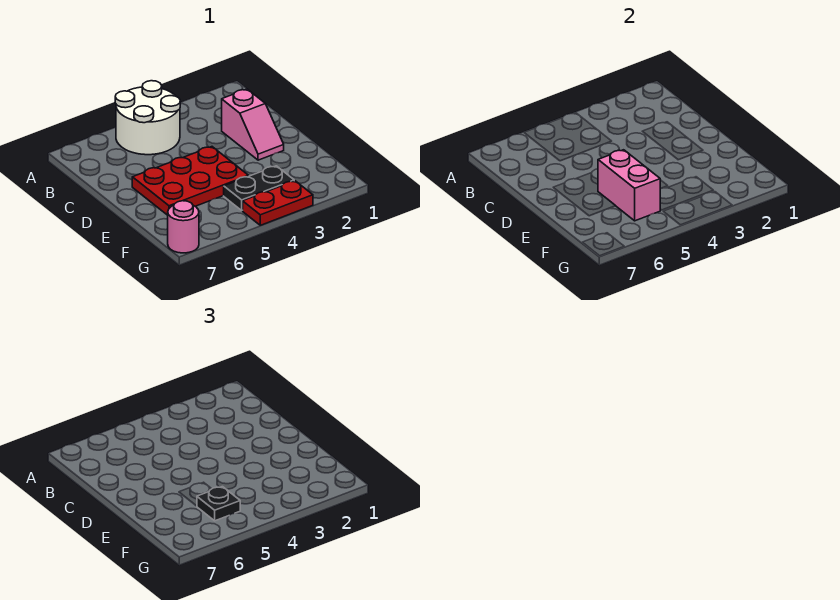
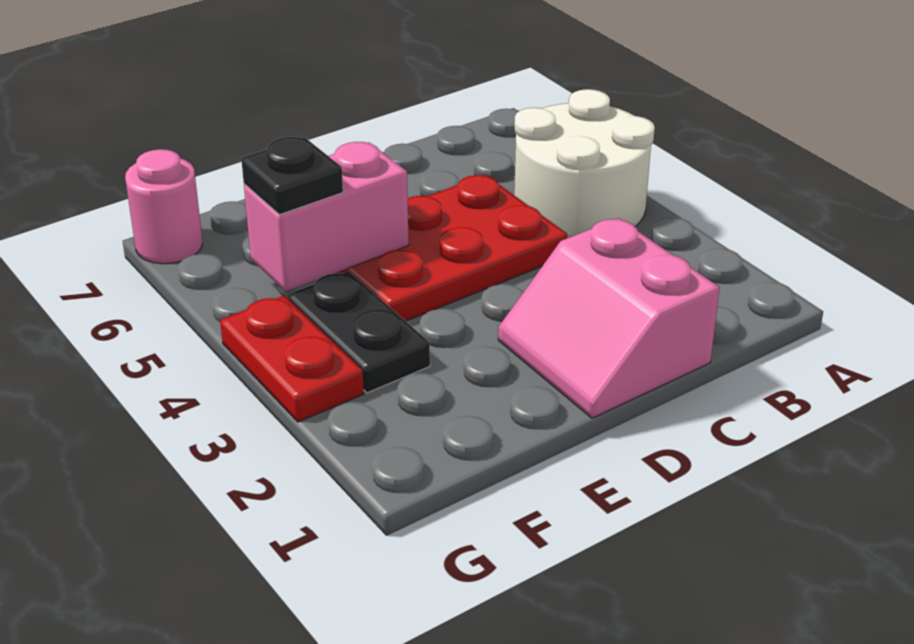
pink slope C2:D2 level 1 top C -> pink slope C1:D2 level 1 top C
red plate D4:E6 level 1 -> red plate C4:E5 level 1

